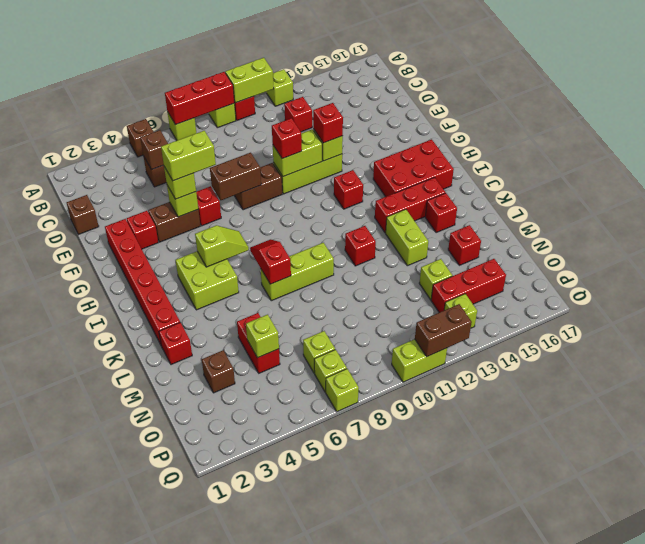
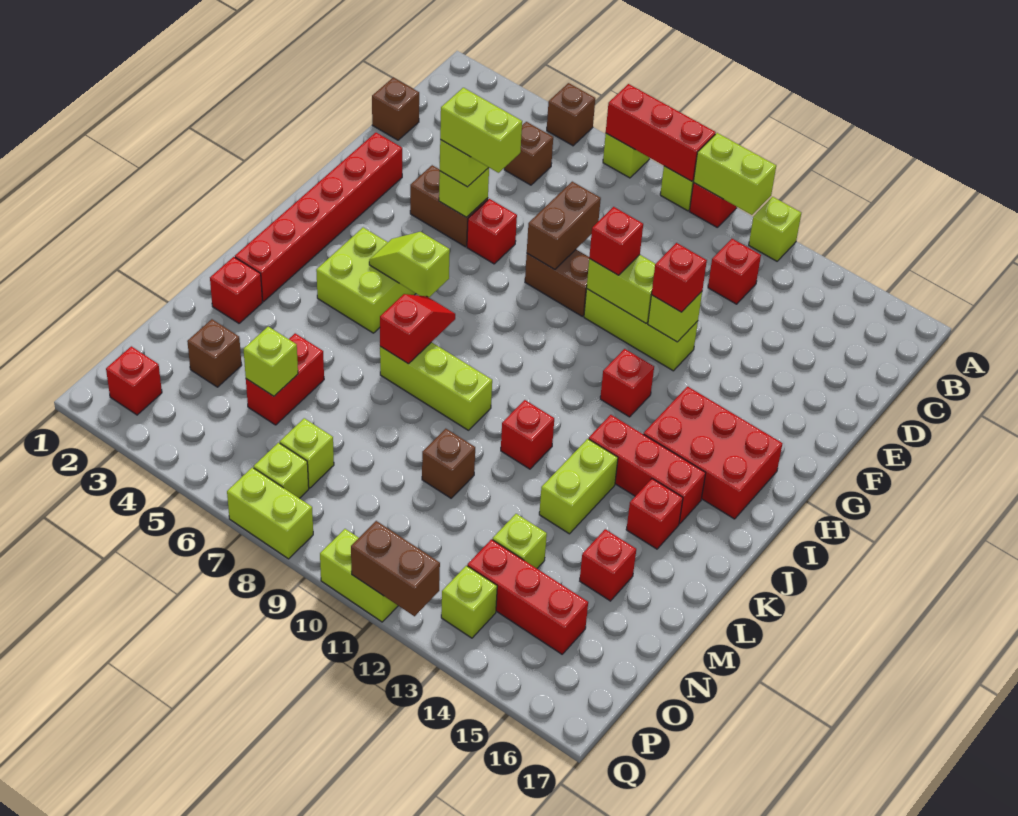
brown brick C5 level 2 -> brown brick M10 level 1
red brick F3 level 1 -> red brick P2 level 1
brown brick F7:F8 level 2 -> brown brick E8:F8 level 2
lime slope I5:I6 level 2 top 5 -> lime slope I5:I6 level 2 top 6
lime brick Q7 level 1 -> lime brick Q7:Q8 level 1

